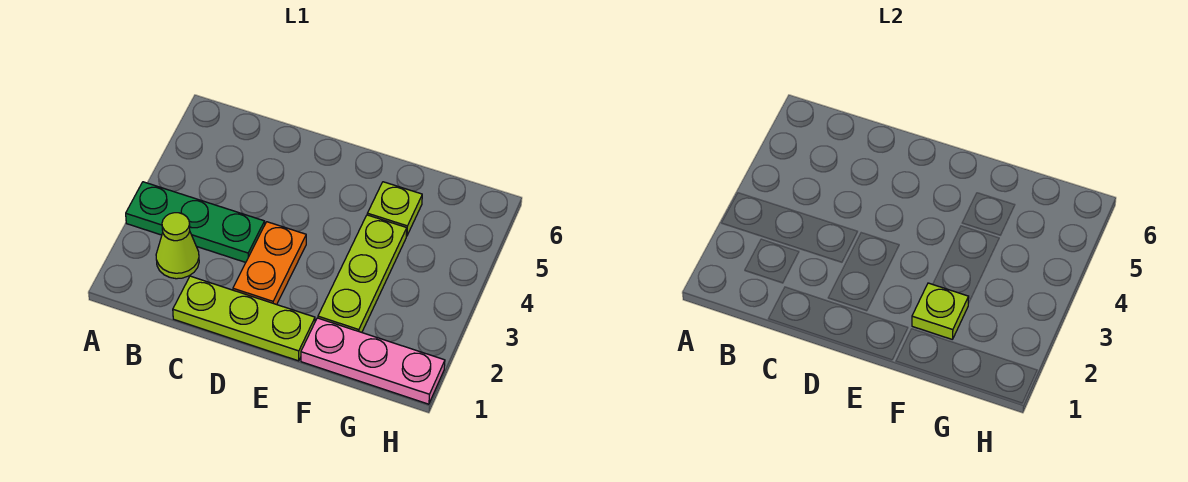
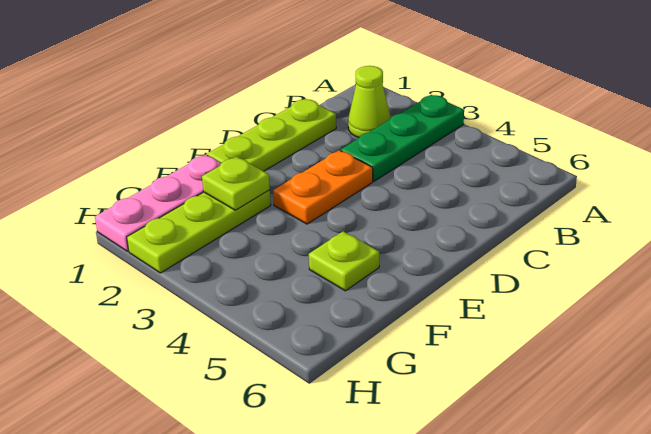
orange plate D2:D3 level 1 -> orange plate D3:E3 level 1
lime plate F2:F4 level 1 -> lime plate F2:H2 level 1

